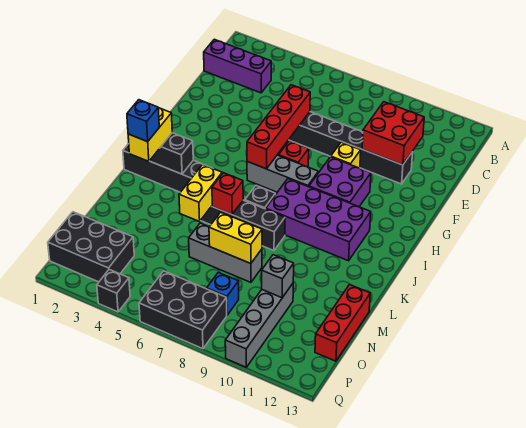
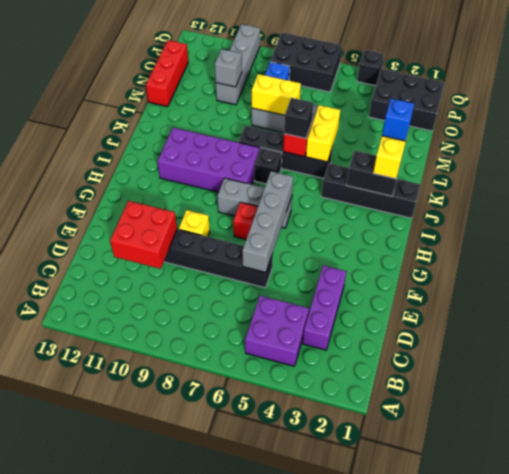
purple brick C1:C3 level 1 -> purple brick C3:E3 level 1
red brick E6:H6 level 2 -> grey brick E6:H6 level 2
purple brick G9:H10 level 1 -> purple brick B4:C5 level 1
none -> black brick K6 level 3

